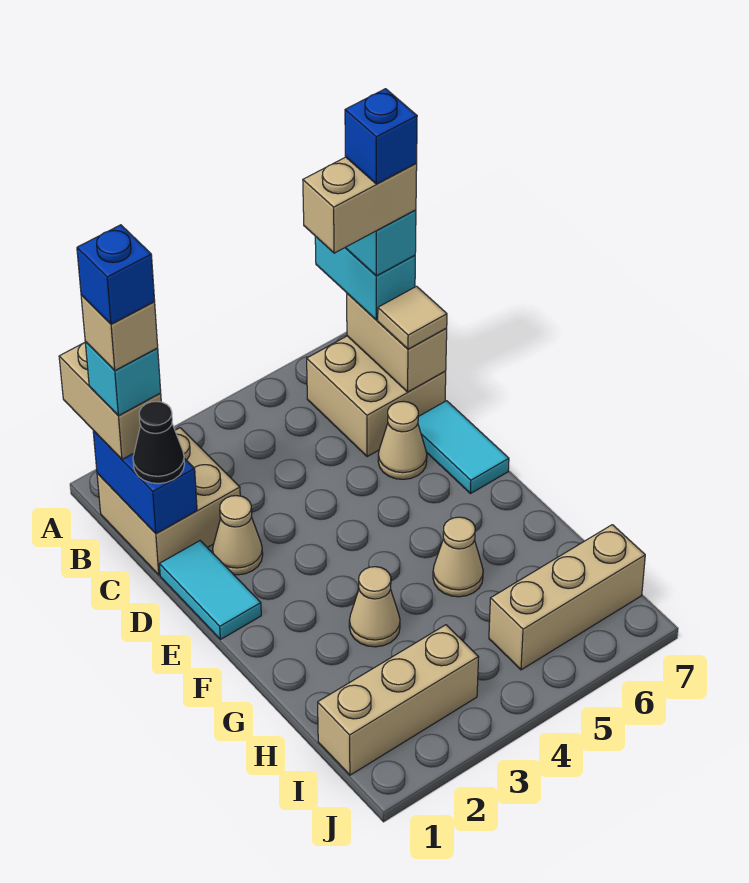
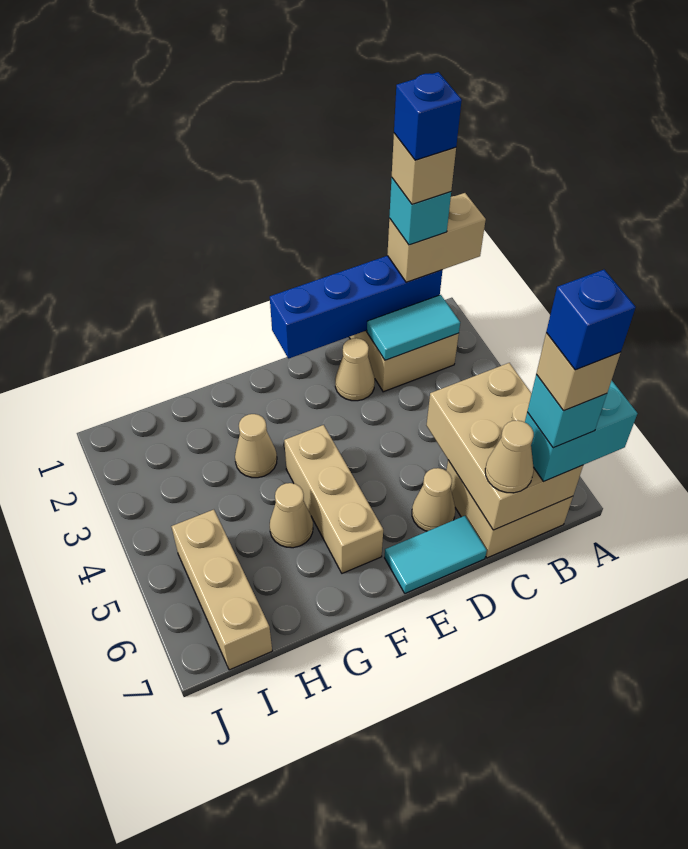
blue brick B1:C1 level 2 -> blue brick B1:E1 level 2
tan brick B6:B7 level 5 -> tan brick B7 level 5
tan brick B7:C7 level 2 -> tan brick B5:C7 level 2
black cone C1 level 3 -> none
tan tile C7 level 3 -> tan cone C7 level 3
cyan tile D1:E1 level 1 -> cyan tile B2:C2 level 2
tan brick I1:I3 level 1 -> tan brick F4:F6 level 1

